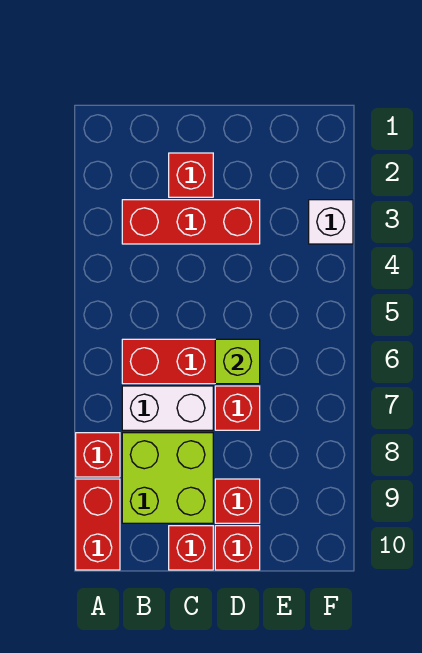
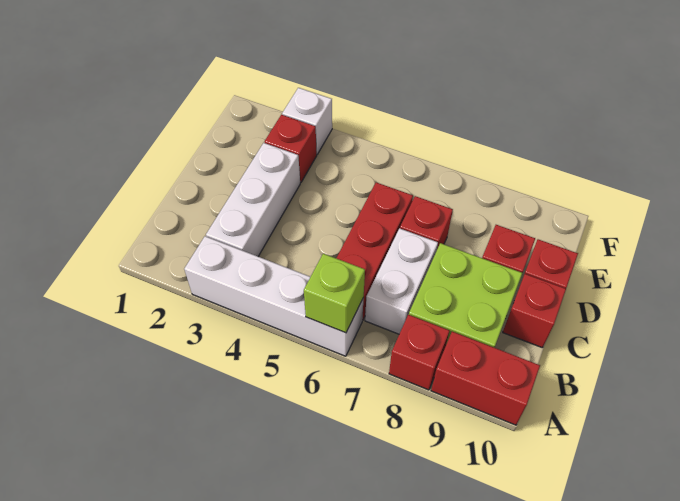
none -> white brick A3:A6 level 1
red brick B3:D3 level 1 -> white brick B3:D3 level 1
red brick C2 level 1 -> red brick E3 level 1
lime brick D6 level 2 -> lime brick A6 level 2

